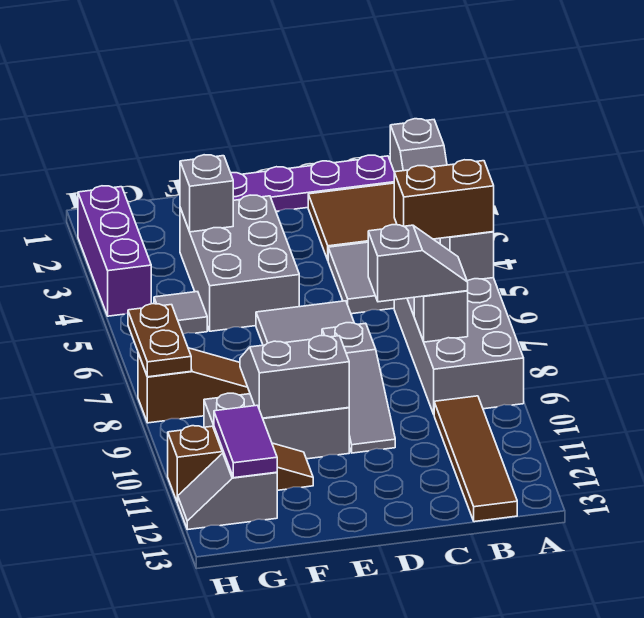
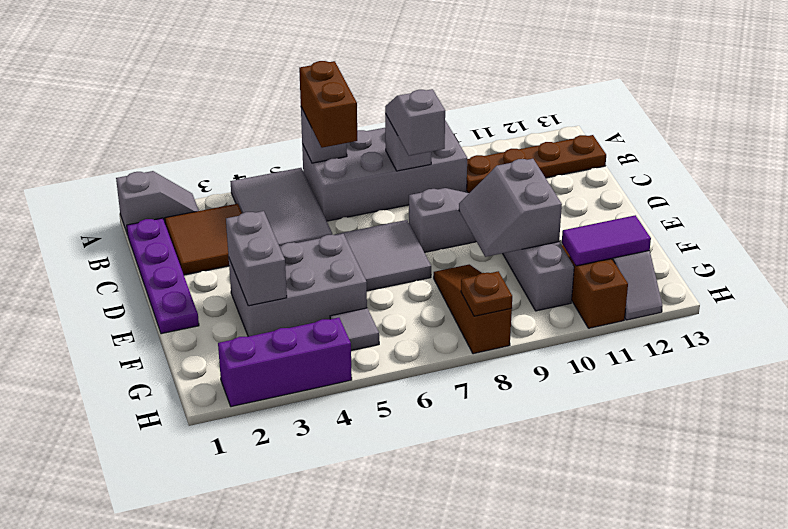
brown tile B10:B13 level 1 -> brown plate B10:B13 level 1
grey brick F3 level 2 -> grey brick E3:F3 level 2
brown plate H7:H8 level 2 -> brown plate H8 level 2

